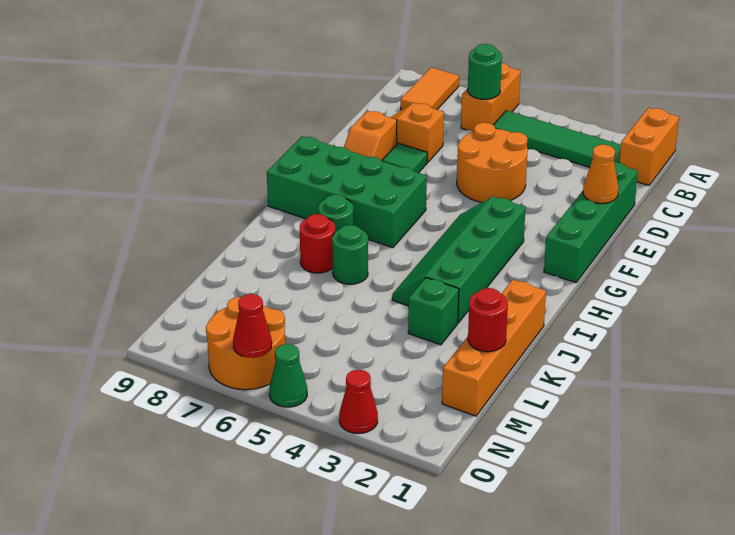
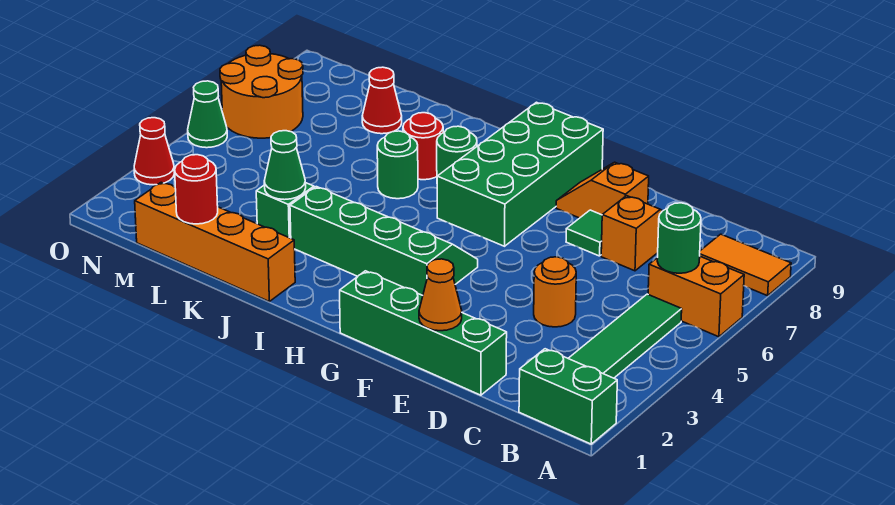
orange brick A1:B1 level 1 -> green brick A1:B1 level 1
orange round brick D4:E5 level 1 -> orange round brick D4 level 1
none -> green cone K3 level 2
red cone O6 level 2 -> red cone L8 level 1

